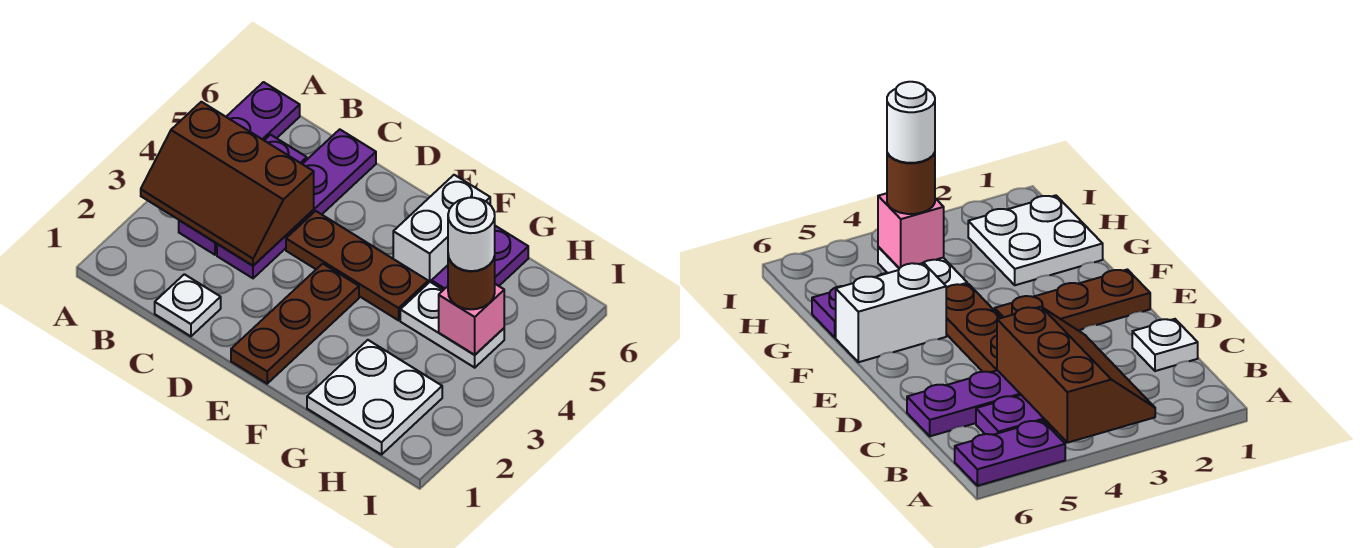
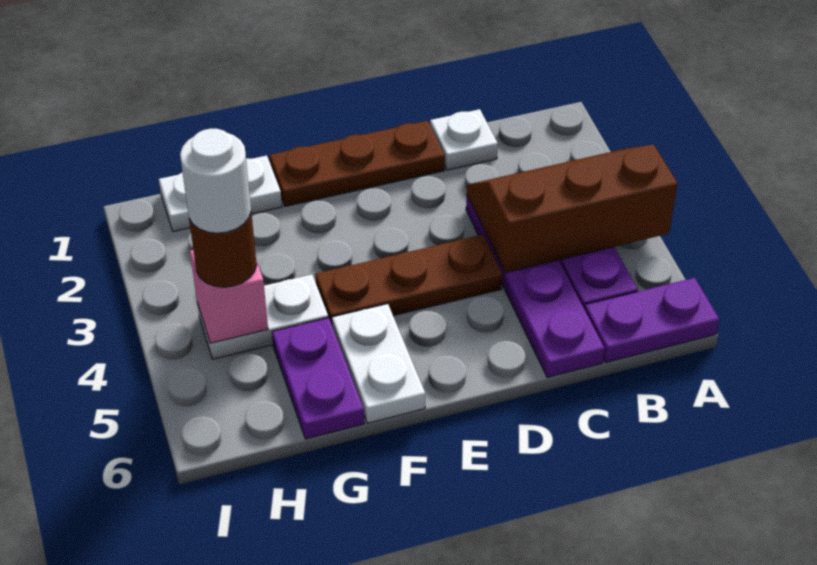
purple plate A5:A6 level 1 -> purple plate A6:B6 level 1
brown plate E1:E3 level 1 -> brown plate D1:F1 level 1
white brick F5:F6 level 1 -> white plate F5:F6 level 1
white plate G1:H2 level 1 -> white plate G1:H1 level 1

